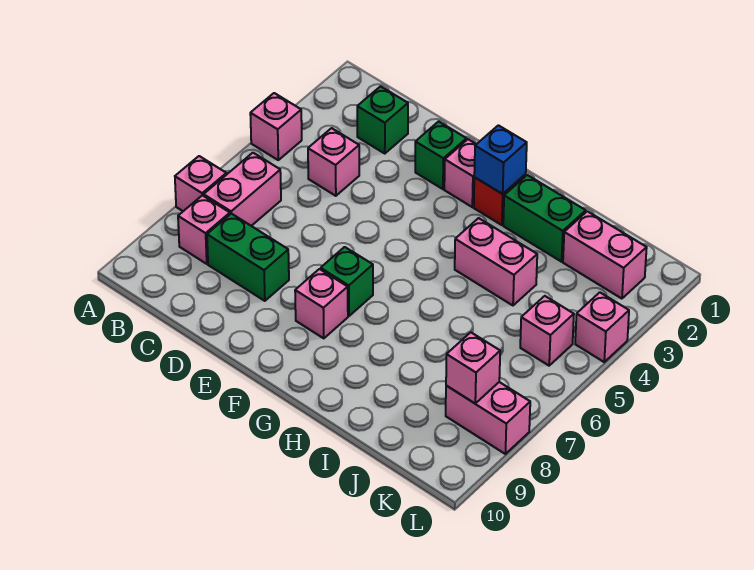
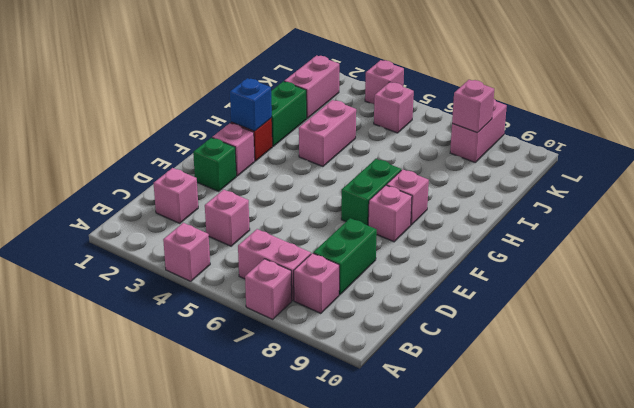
green brick C2 level 1 -> pink brick C2 level 1
green brick F7 level 1 -> green brick F7:G7 level 1
none -> pink brick G8 level 1

